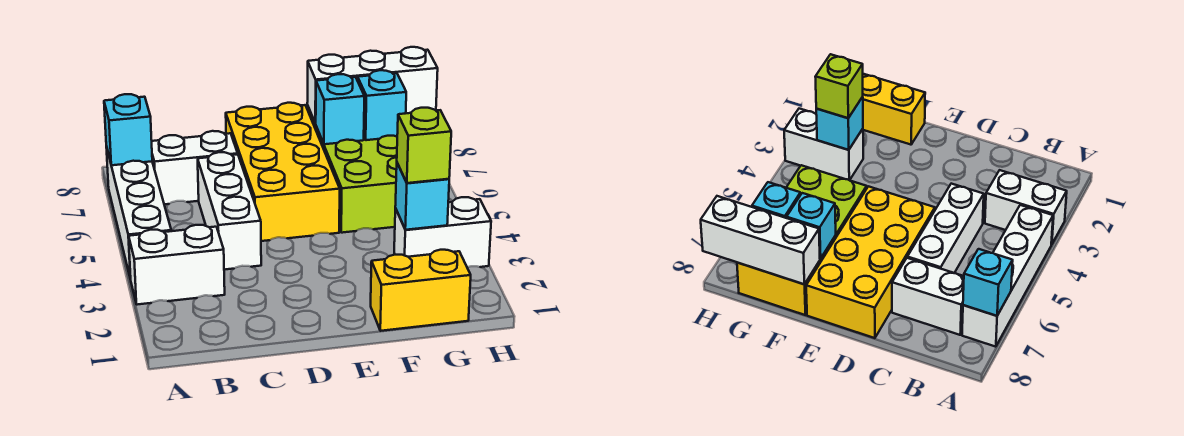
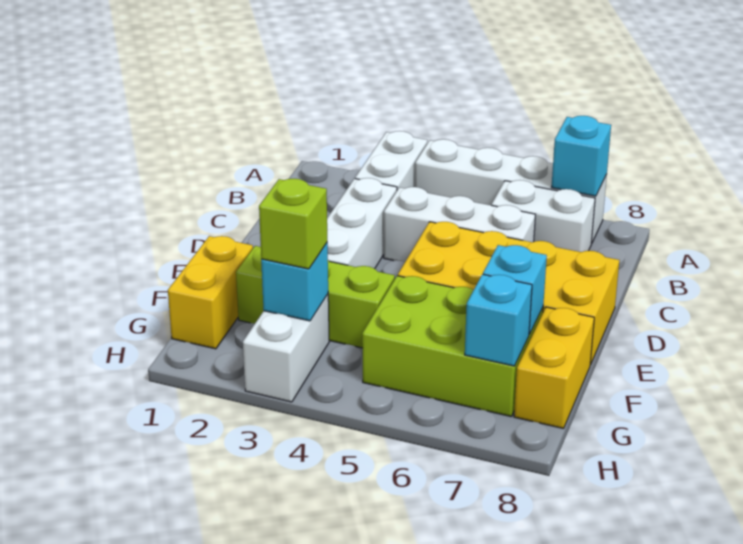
white brick B7:C7 level 1 -> white brick B6:B7 level 1
none -> lime brick F2:F4 level 1
white brick F8:H8 level 2 -> white brick C3:E3 level 1

